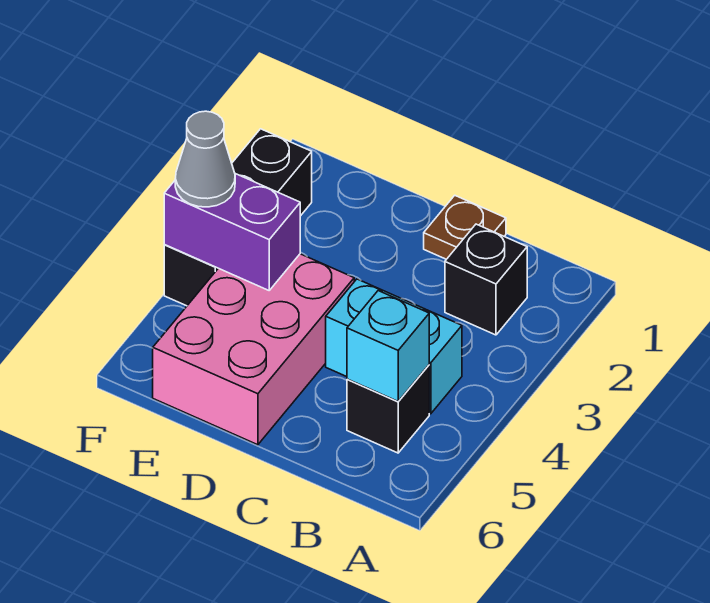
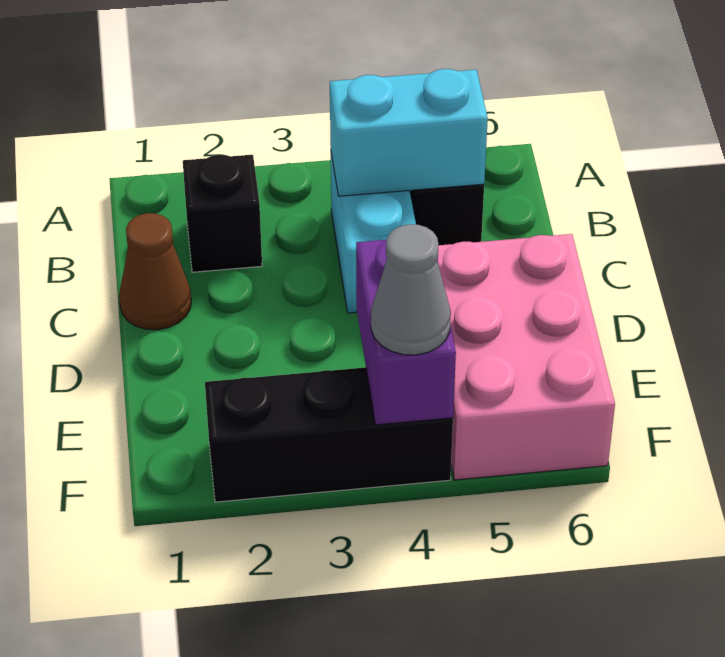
cyan brick B5 level 2 -> cyan brick B4:B5 level 2
brown plate C1 level 1 -> brown cone C1 level 1
pink brick D4:E6 level 1 -> pink brick D5:F6 level 1

